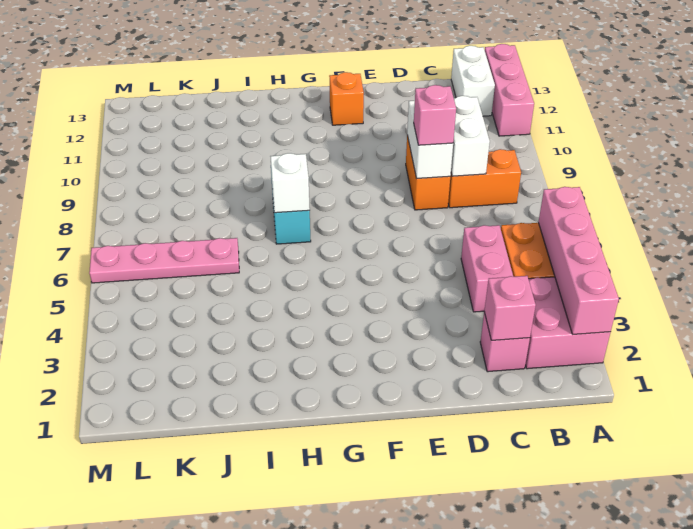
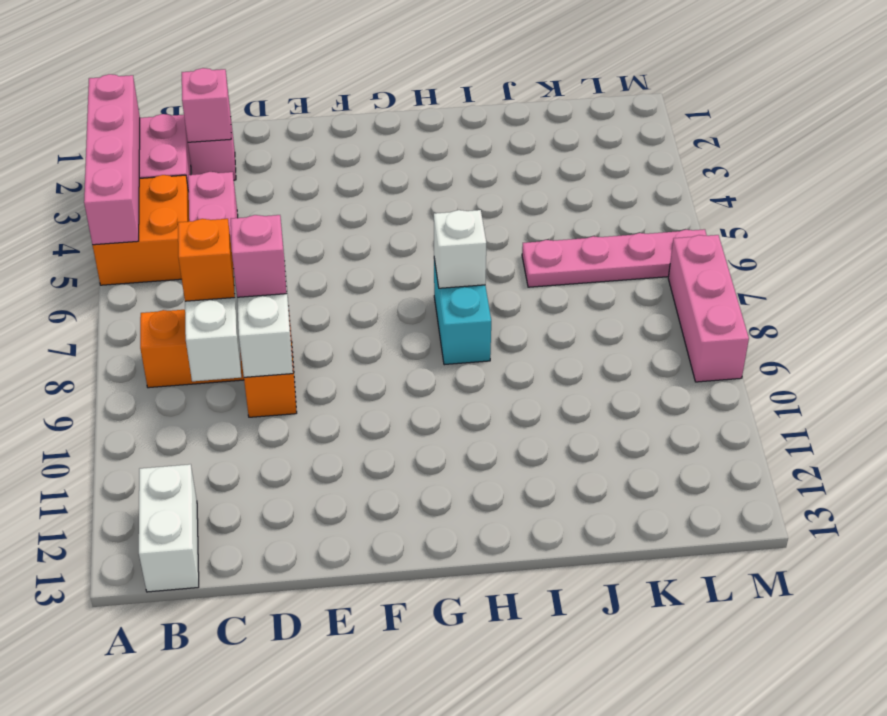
pink brick A11:A13 level 1 -> pink brick M7:M9 level 1
orange brick F12 level 1 -> orange brick C8 level 3

